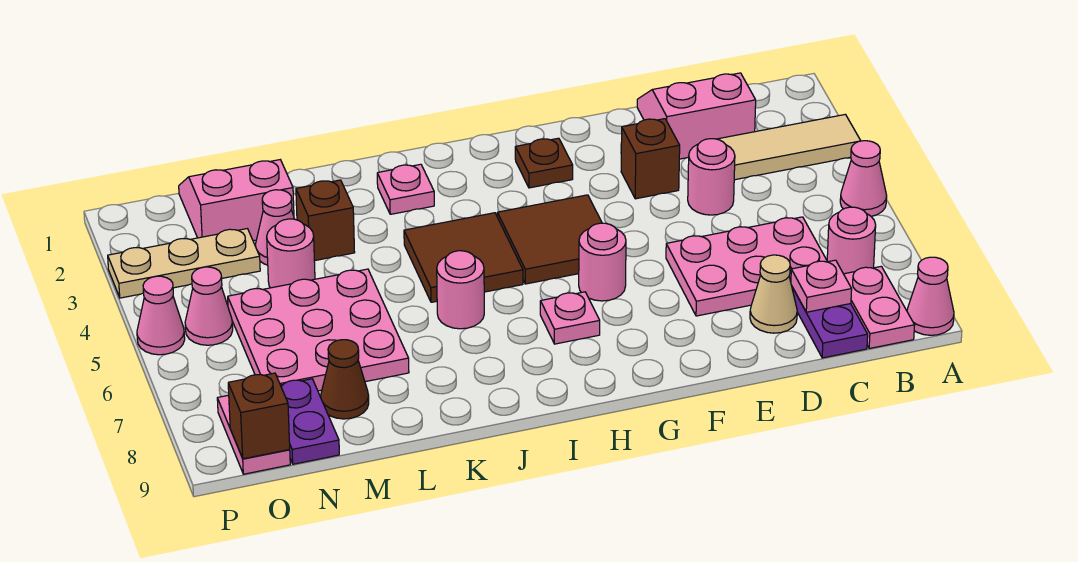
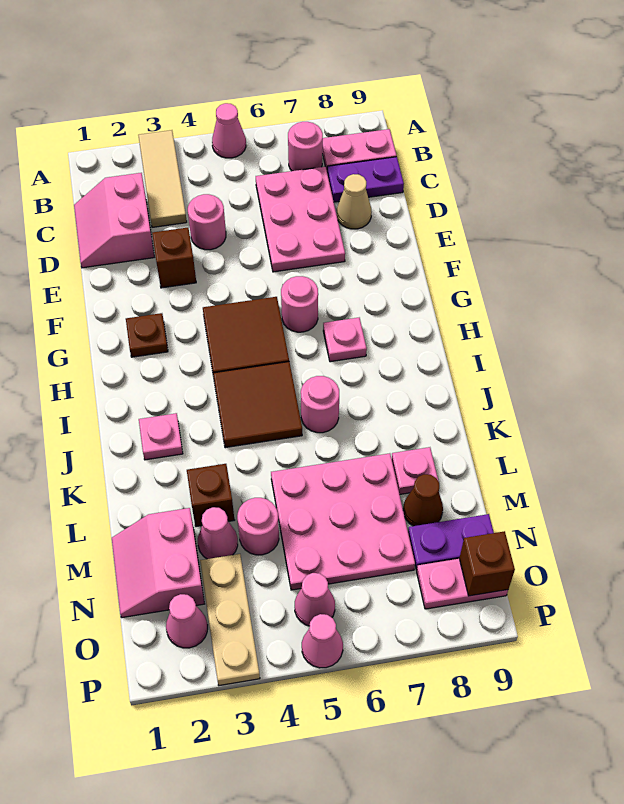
pink cone A9 level 1 -> pink cone O2 level 1
pink plate C8 level 2 -> pink plate L8 level 1

